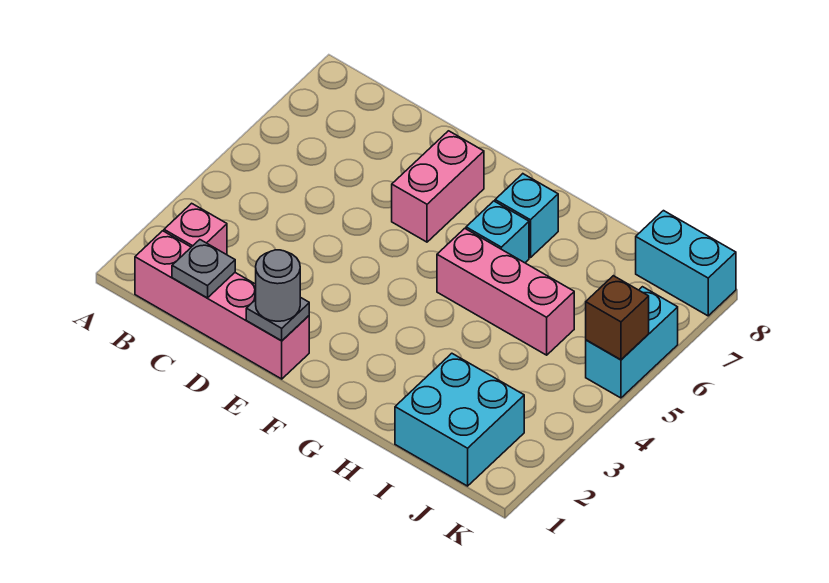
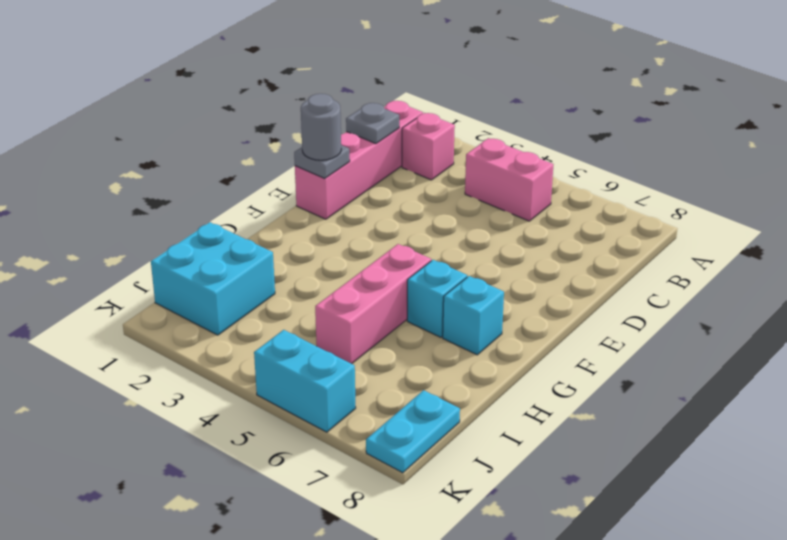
pink brick E6:E7 level 1 -> pink brick B4:B5 level 1
cyan brick J8:K8 level 1 -> cyan plate J8:K8 level 1
brown brick K5 level 2 -> none

